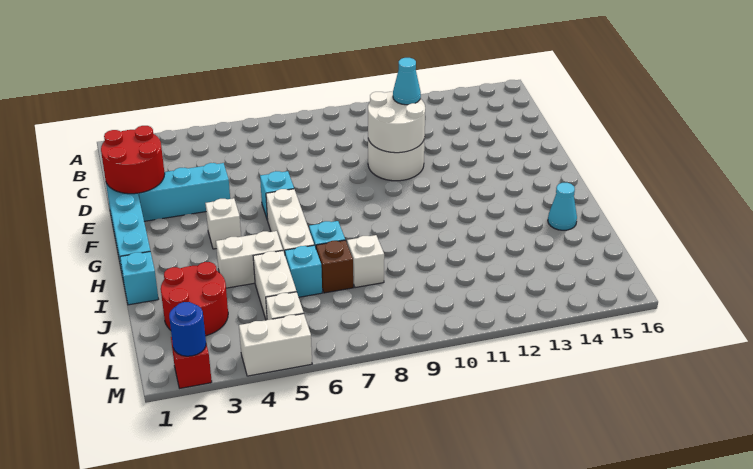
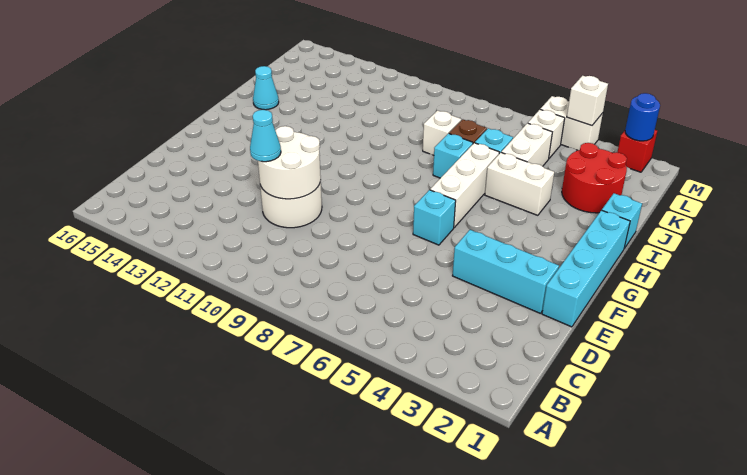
red round brick D1:E2 level 2 -> none
white brick G4 level 1 -> white brick M4 level 2

